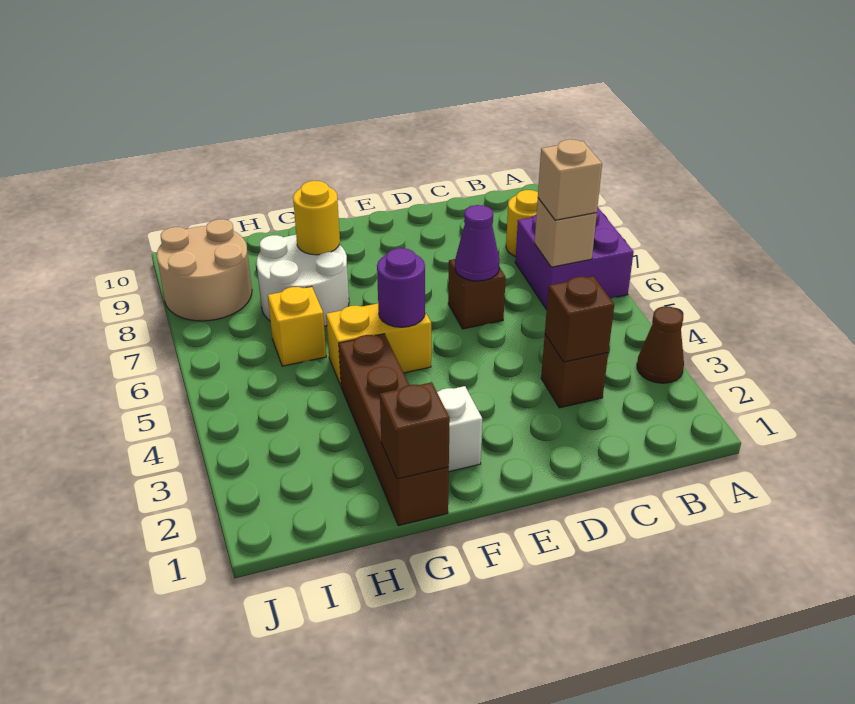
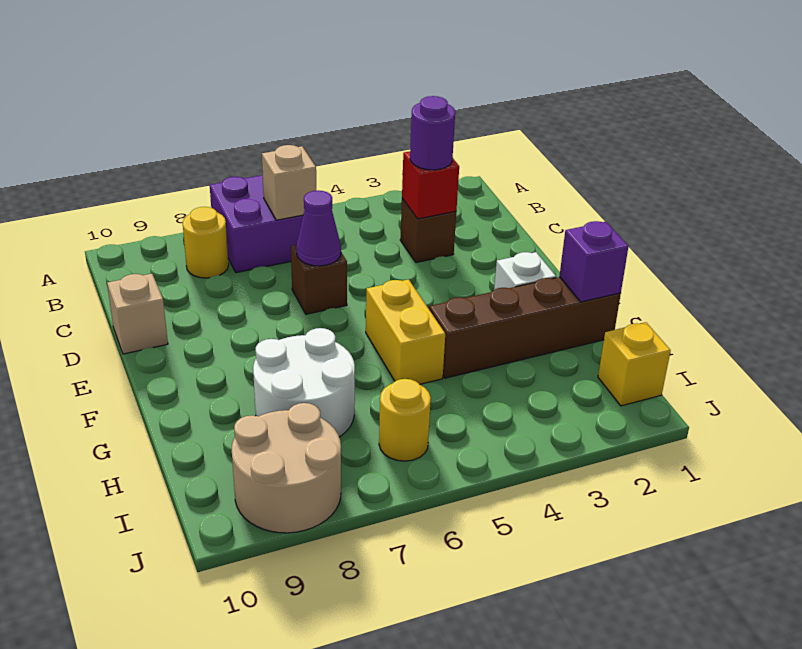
brown cone A3 level 1 -> none
tan brick B6 level 3 -> tan brick D10 level 1
brown brick C3 level 2 -> red brick C3 level 2
purple round brick F5 level 2 -> purple round brick C3 level 3
brown brick G1 level 2 -> purple brick G1 level 2
yellow round brick G8 level 2 -> yellow round brick I6 level 1
yellow brick H6 level 1 -> yellow brick I1 level 1

